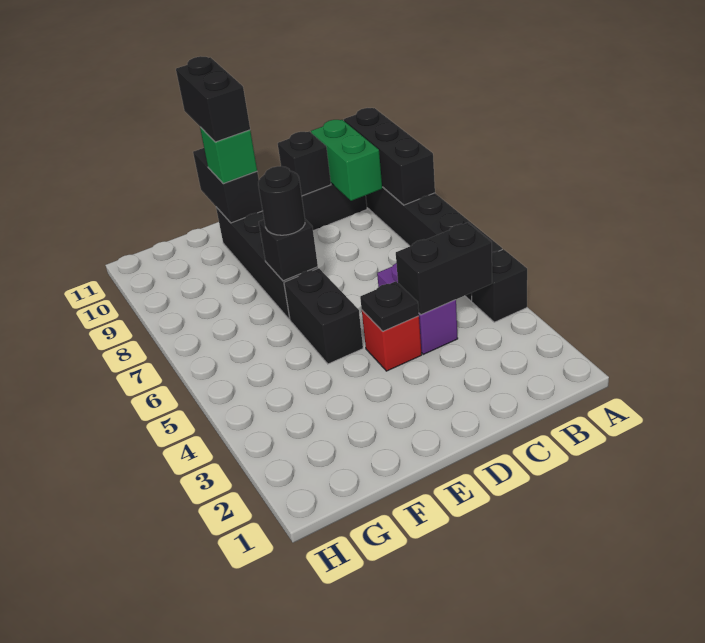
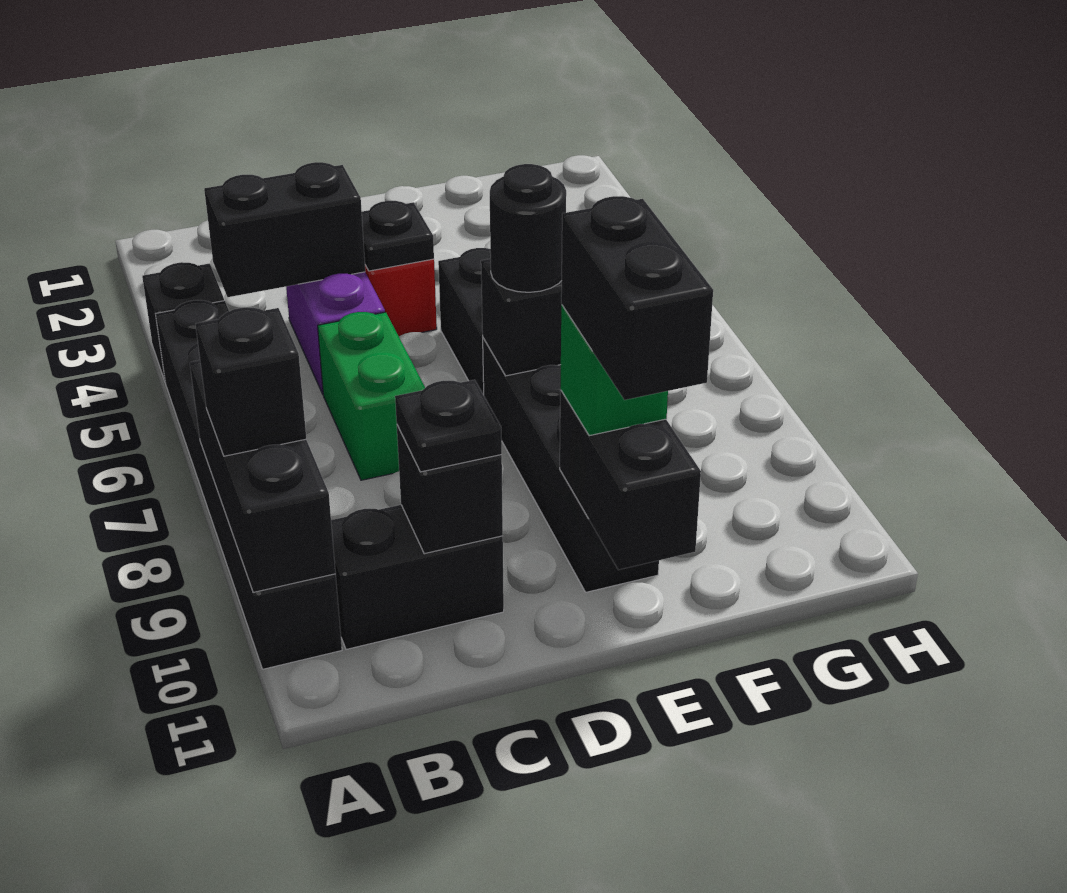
none -> black brick A9 level 3
green brick B9:B10 level 2 -> green brick C6:C7 level 1
none -> black plate C10 level 3

